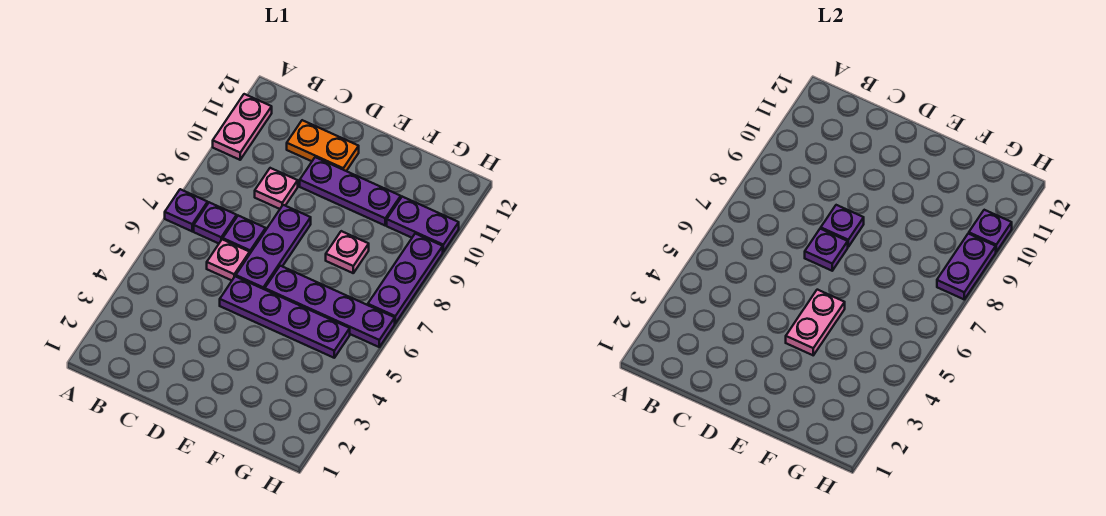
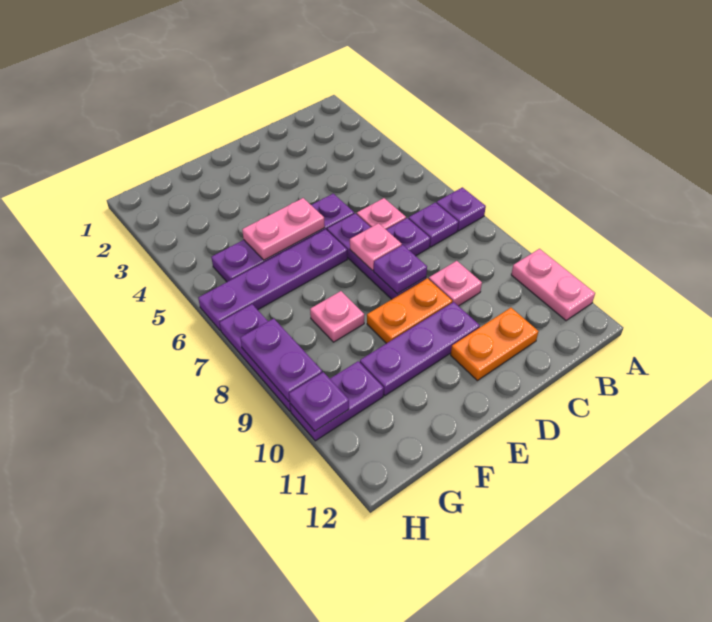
purple plate D7 level 2 -> pink plate D7 level 2
none -> orange plate D9:E9 level 1
pink plate E4:E5 level 2 -> pink plate E5:F5 level 2

